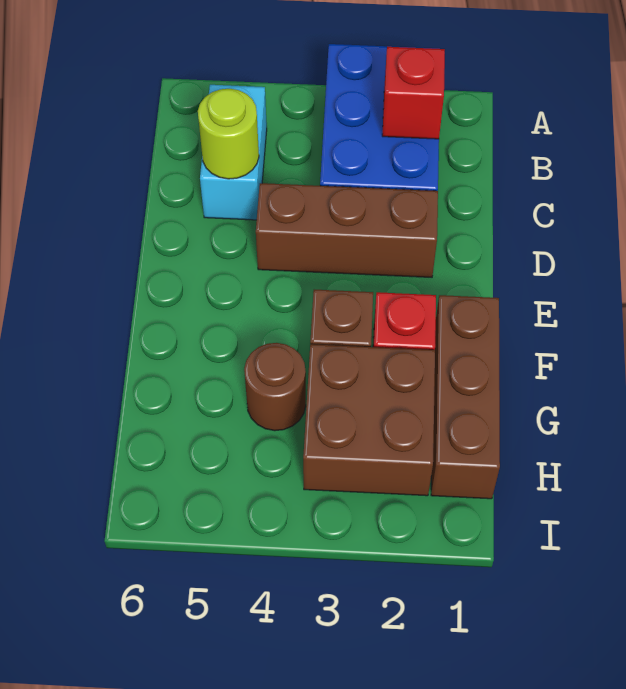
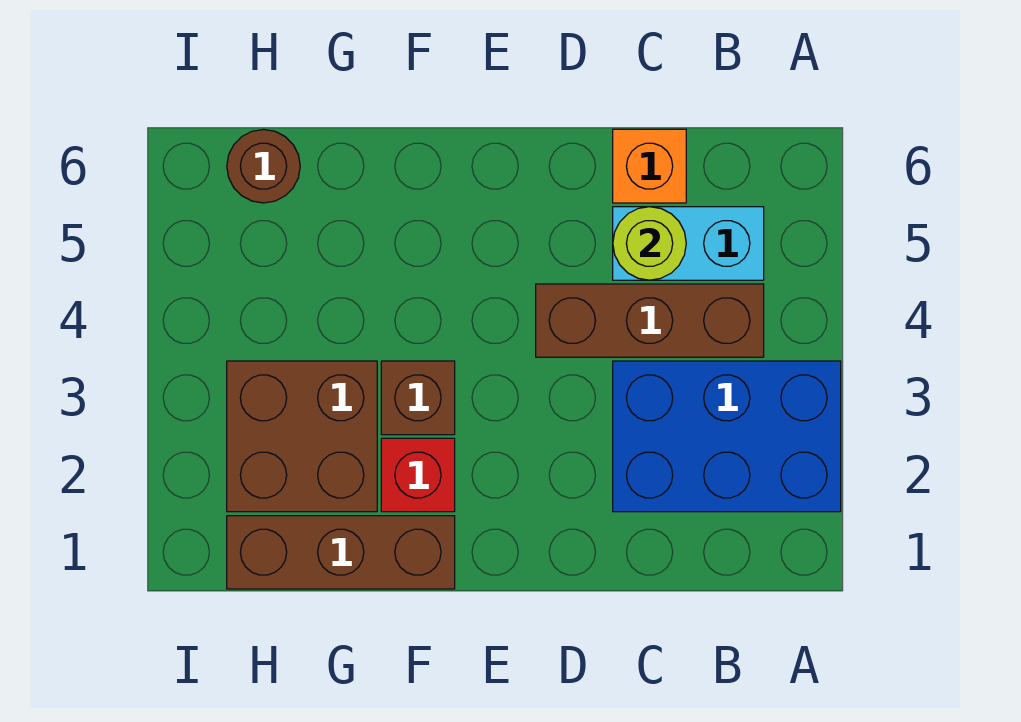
red brick B2 level 2 -> none
none -> orange brick C6 level 1
brown brick D2:D4 level 1 -> brown brick B4:D4 level 1
brown round brick G4 level 1 -> brown round brick H6 level 1

